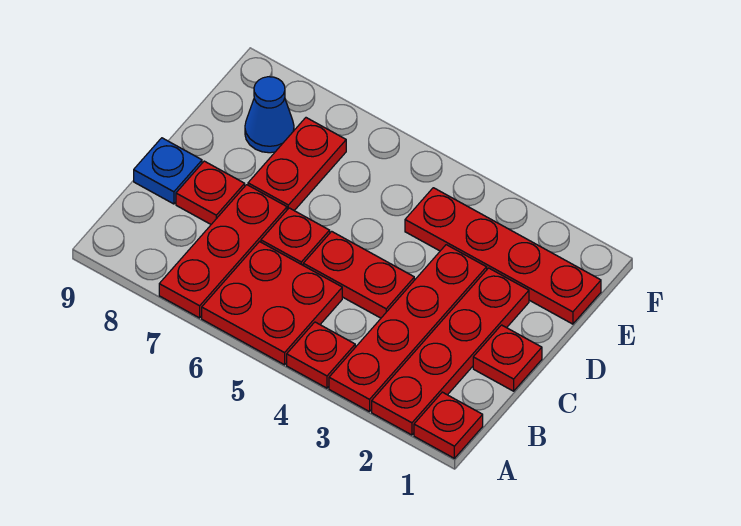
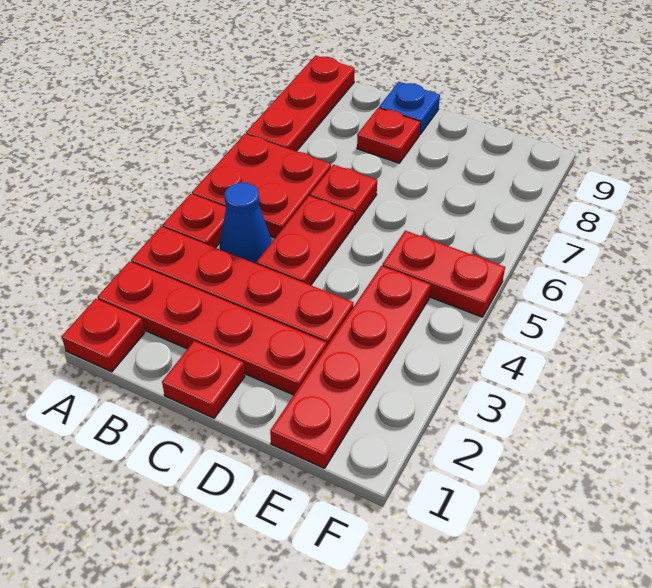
red plate A7:C7 level 1 -> red plate A7:A9 level 1
red plate D7:E7 level 1 -> red plate E5:F5 level 1
blue cone E8 level 1 -> blue cone B4 level 1

